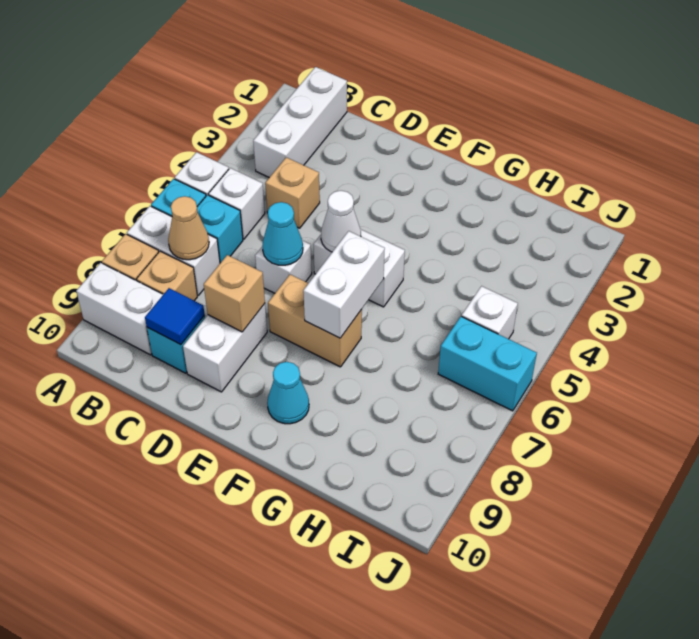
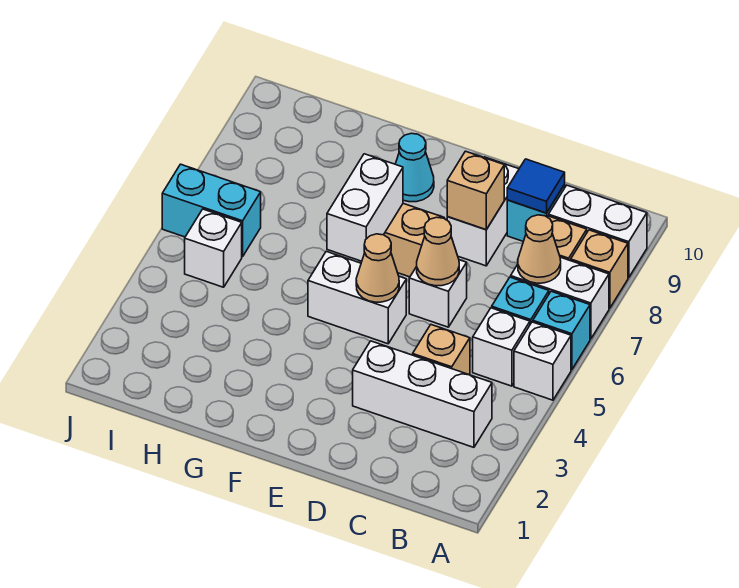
white brick B1:B3 level 1 -> white brick B3:D3 level 1
cyan cone D6 level 2 -> tan cone D6 level 2
white cone E5 level 2 -> tan cone E5 level 2

